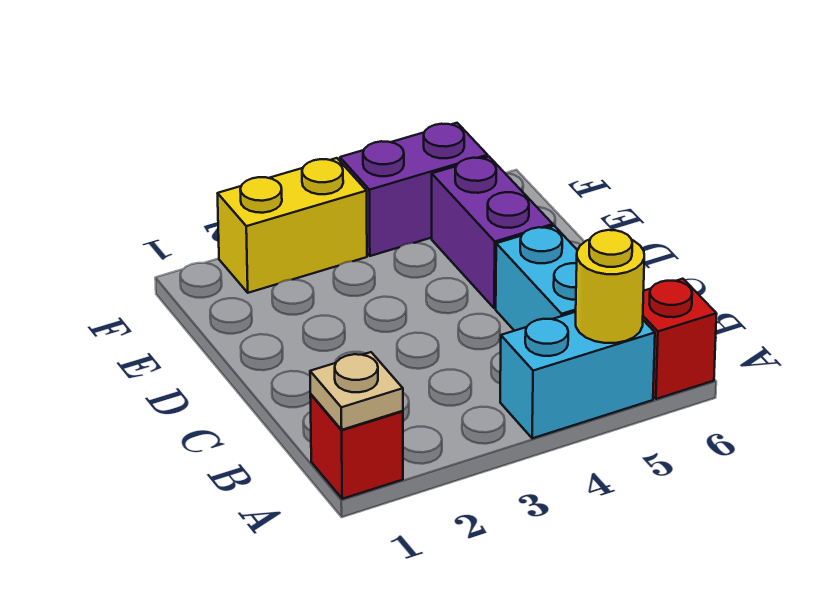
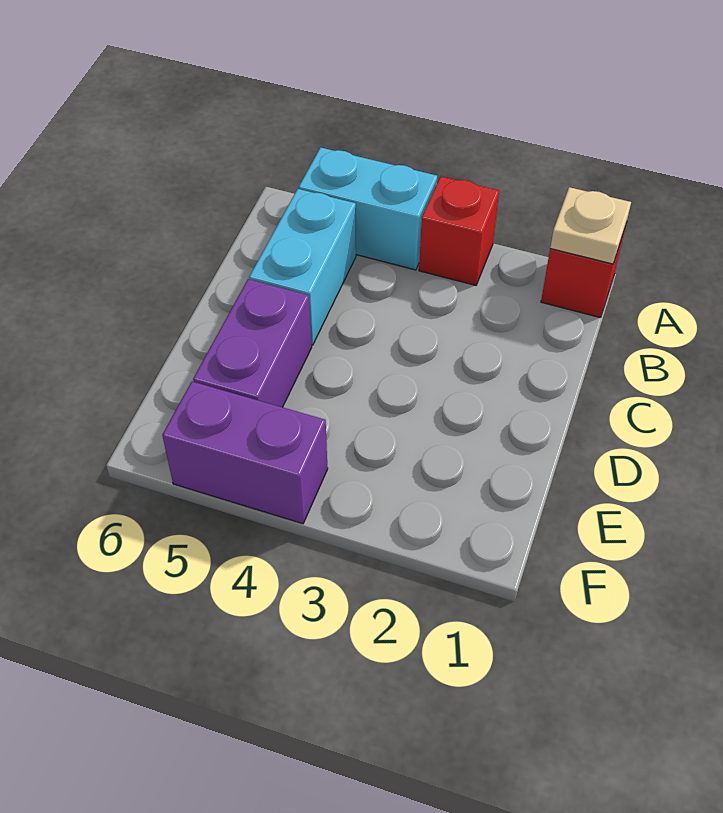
yellow round brick A5 level 2 -> none
red brick A6 level 1 -> red brick A3 level 1
yellow brick F2:F3 level 1 -> none

